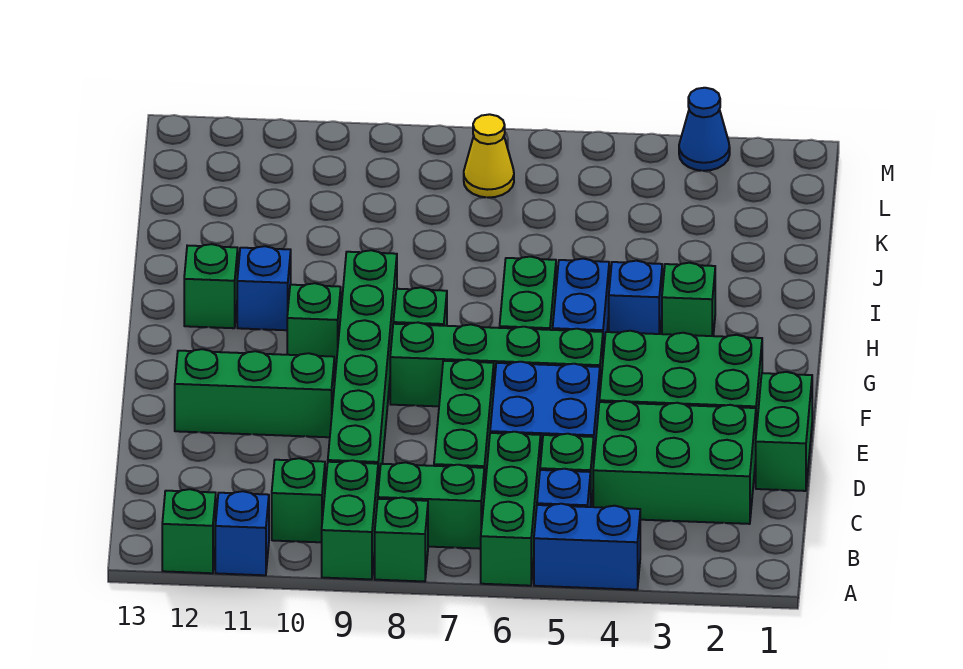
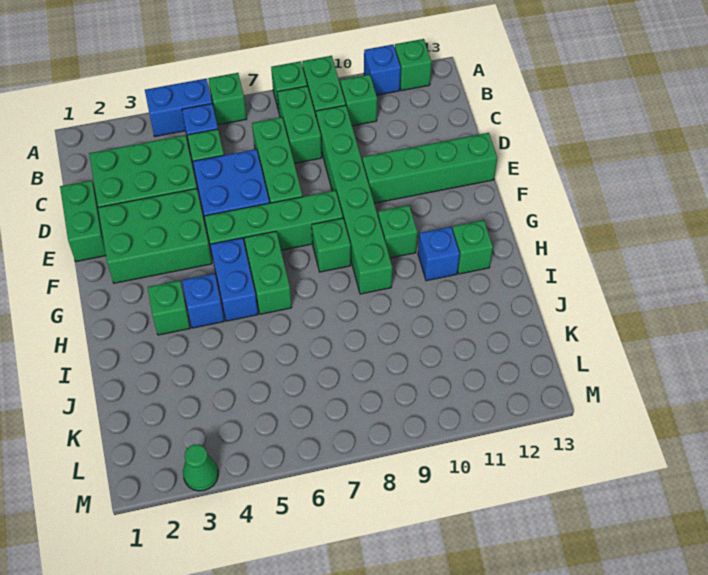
green brick A6:C6 level 1 -> green brick A6 level 1
green brick B7:B8 level 1 -> green brick B8:C8 level 1
green brick E10:E12 level 1 -> green brick E10:E13 level 1
yellow cone L7 level 1 -> none
blue cone M3 level 1 -> green cone M3 level 1

